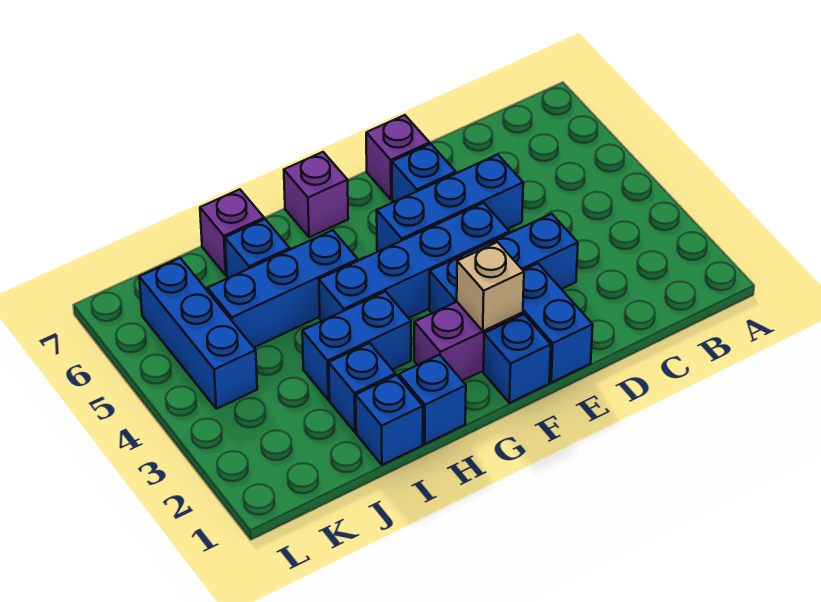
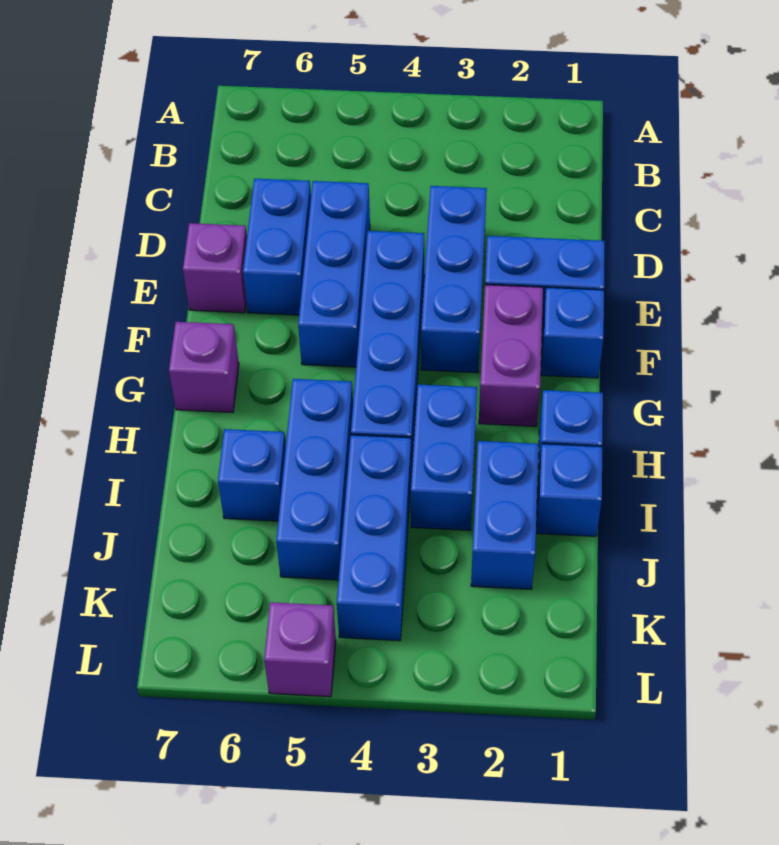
blue brick E6 level 1 -> blue brick D6:E6 level 1
tan brick F2 level 2 -> none
blue brick I2 level 1 -> blue brick I2:J2 level 1
purple brick I7 level 1 -> purple brick L5 level 1
blue brick K4:K6 level 1 -> blue brick I4:K4 level 1

